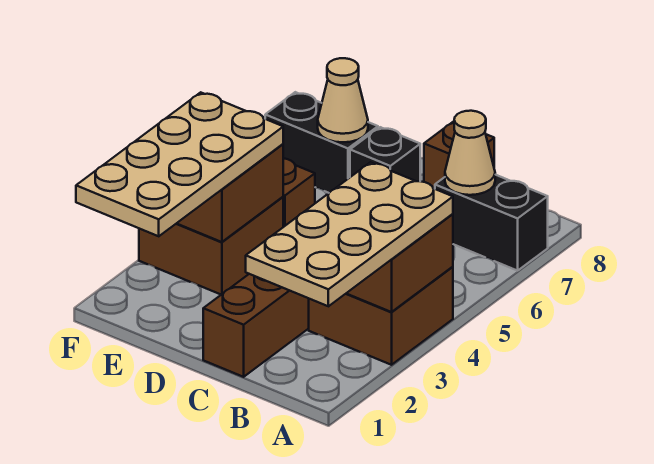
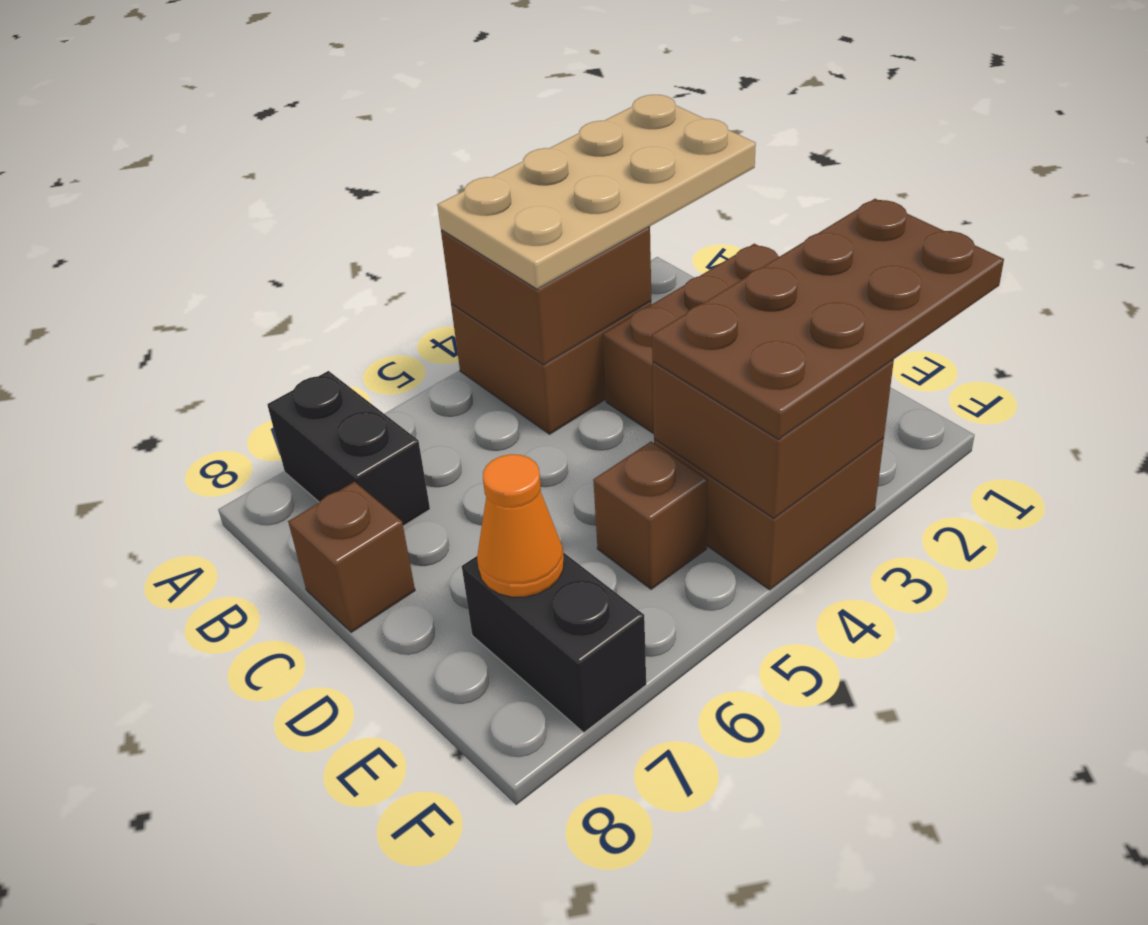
tan cone B7 level 2 -> none
black brick D7 level 1 -> none
tan plate E1:F4 level 3 -> brown plate E1:F4 level 3
tan cone E7 level 2 -> orange cone E7 level 2

